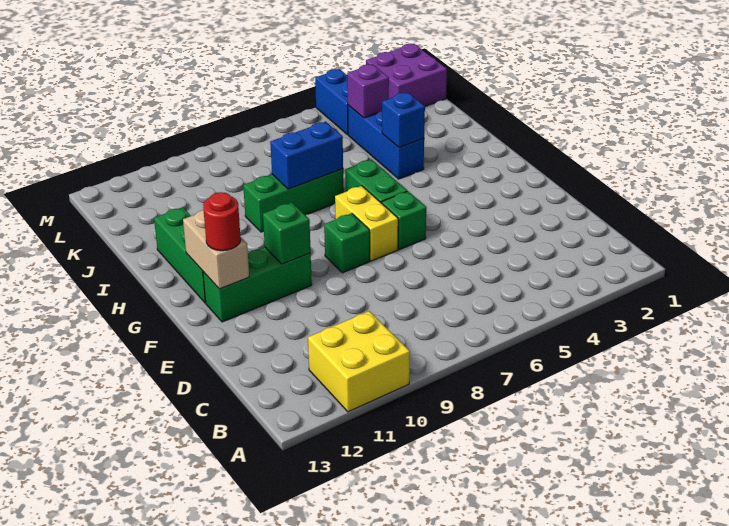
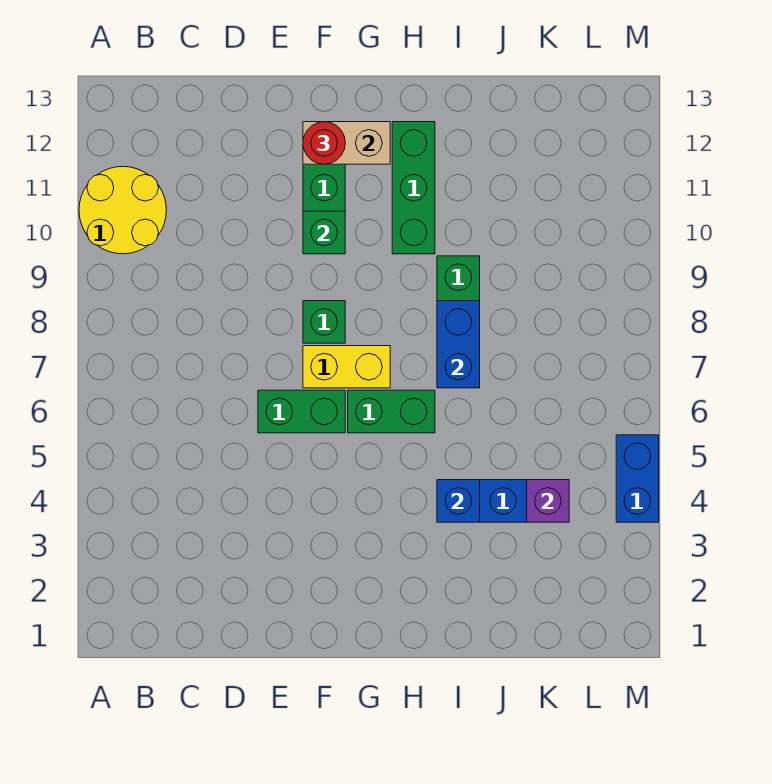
yellow brick A10:B11 level 1 -> yellow round brick A10:B11 level 1
green brick F6 level 1 -> green brick E6:F6 level 1
green brick G12:I12 level 1 -> green brick H10:H12 level 1
purple brick L1:M2 level 1 -> none
blue brick L4:M4 level 1 -> blue brick M4:M5 level 1

